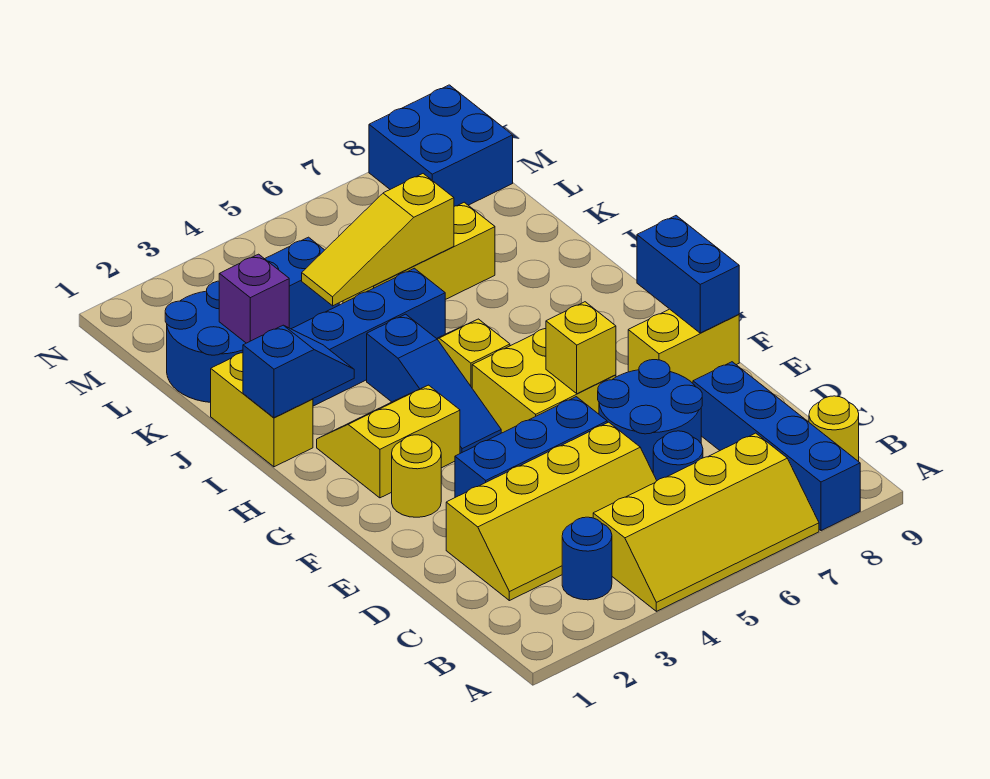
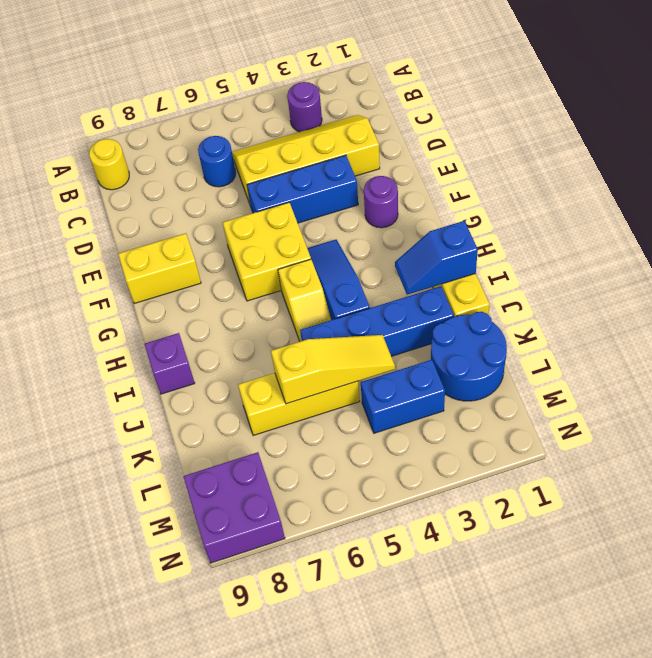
yellow slope A4:B7 level 1 top B -> none
blue brick A8:D8 level 1 -> none
blue round brick B3 level 1 -> purple round brick B3 level 1
blue round brick D6:E7 level 1 -> none
yellow round brick F2 level 1 -> purple round brick F2 level 1
yellow brick F6 level 2 -> none
blue brick F9:G9 level 2 -> none
yellow slope G2:H3 level 1 top G -> none
purple brick K2 level 2 -> purple brick I9 level 1
blue brick M8:N9 level 1 -> purple brick M8:N9 level 1

